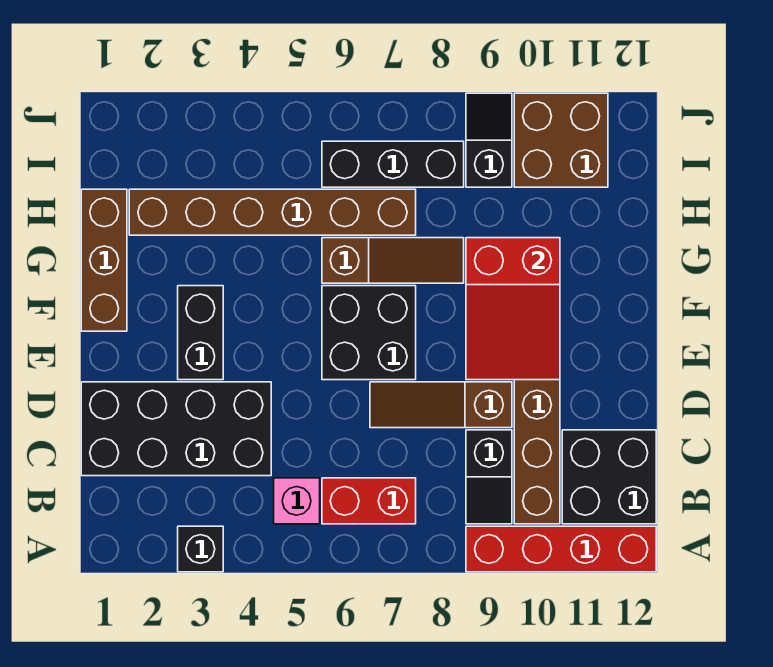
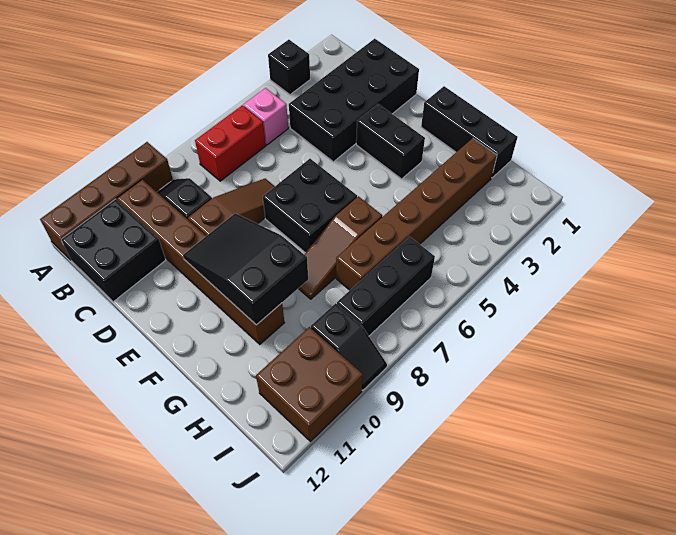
red brick A9:A12 level 1 -> brown brick A9:A12 level 1
red slope E9:G10 level 2 top G -> black slope E9:G10 level 2 top G
brown brick F1:H1 level 1 -> black brick F1:H1 level 1

